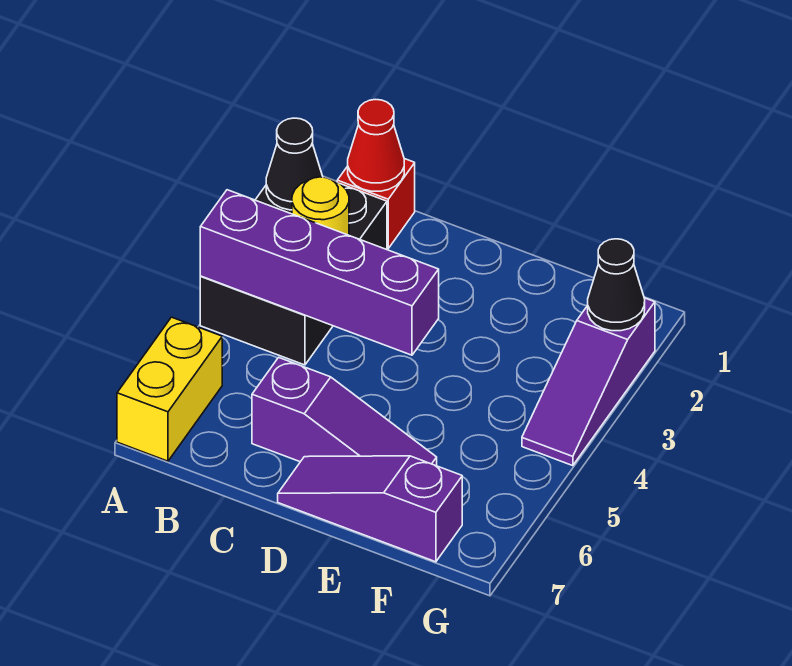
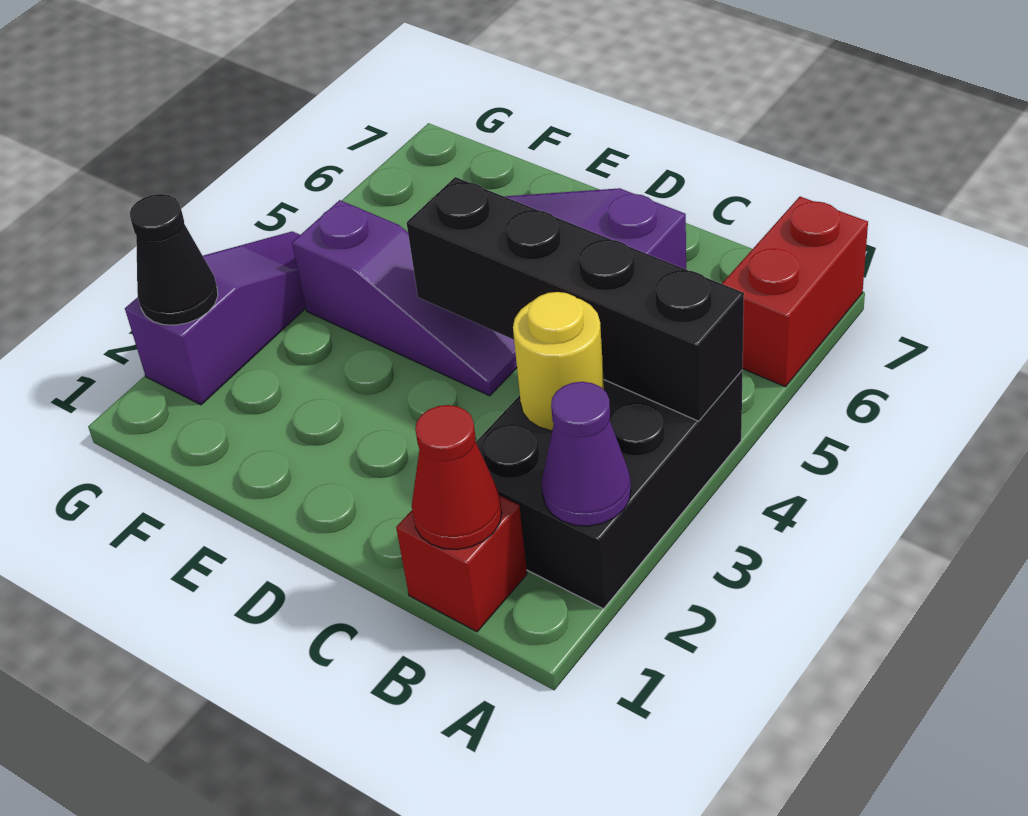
black cone A2 level 2 -> purple cone A2 level 2
purple brick A4:D4 level 2 -> black brick A4:D4 level 2
yellow brick A6:A7 level 1 -> red brick A6:A7 level 1
purple slope D7:F7 level 1 top F -> purple slope D4:F4 level 1 top F

